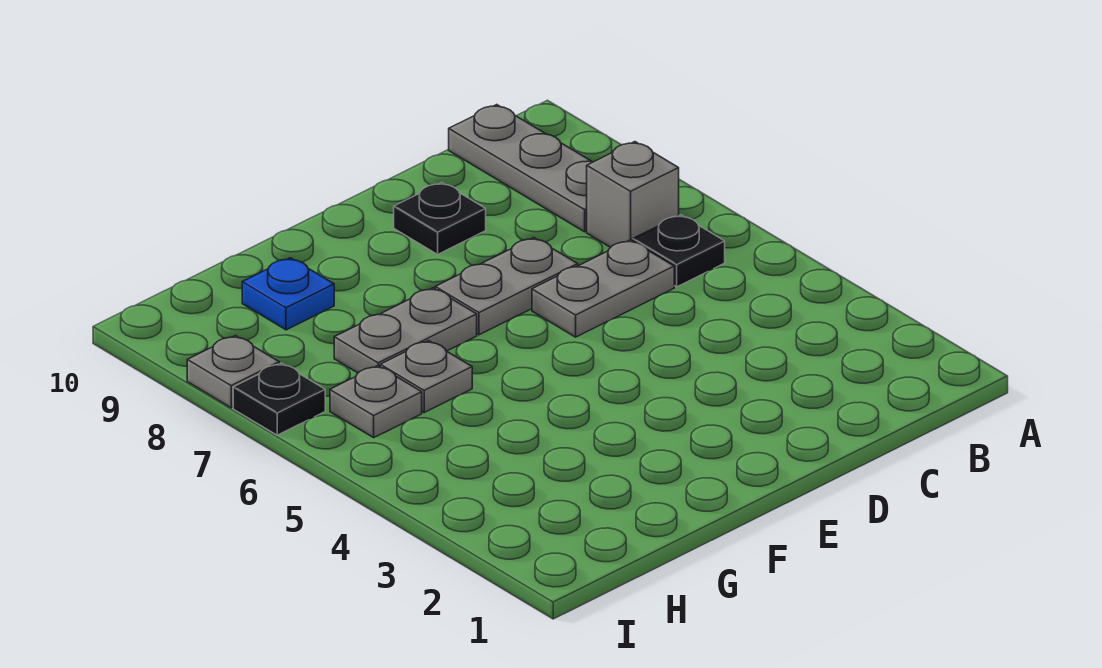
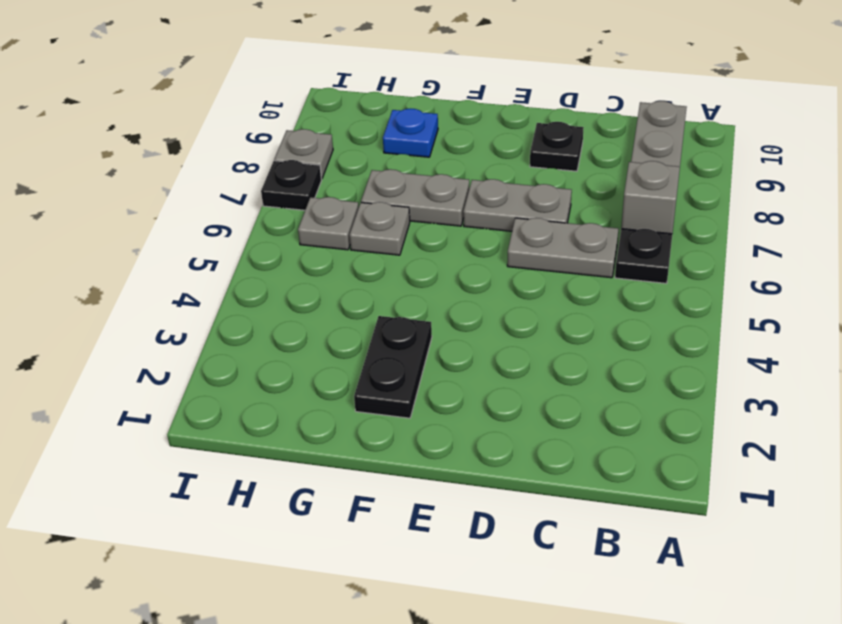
none -> black plate F2:F3 level 1

